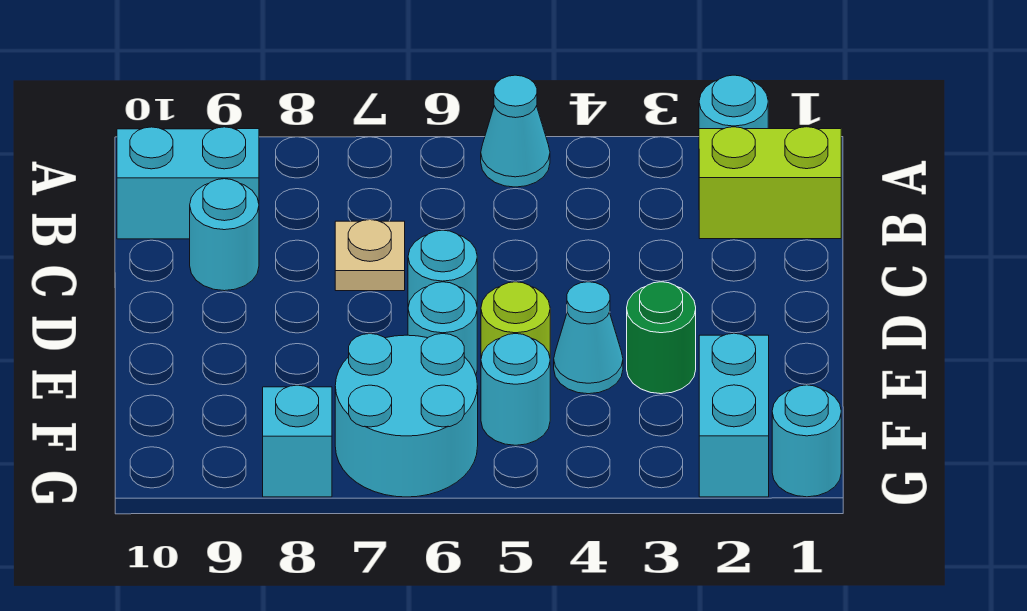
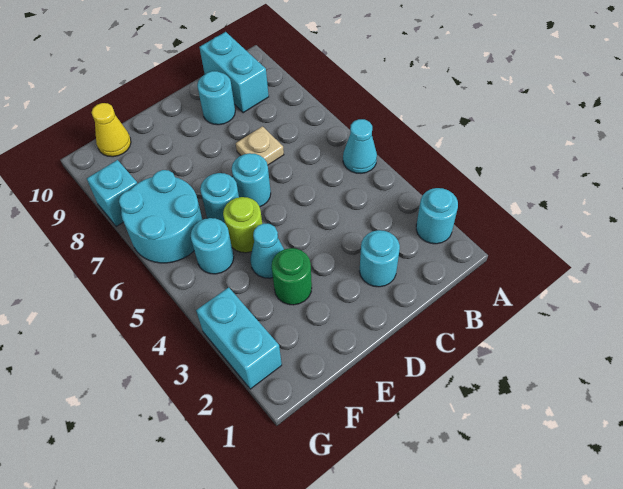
lime brick B1:B2 level 1 -> none
cyan brick F2:G2 level 1 -> cyan brick G2:G3 level 1
none -> yellow cone F10 level 1
cyan round brick G1 level 1 -> cyan round brick C2 level 1

